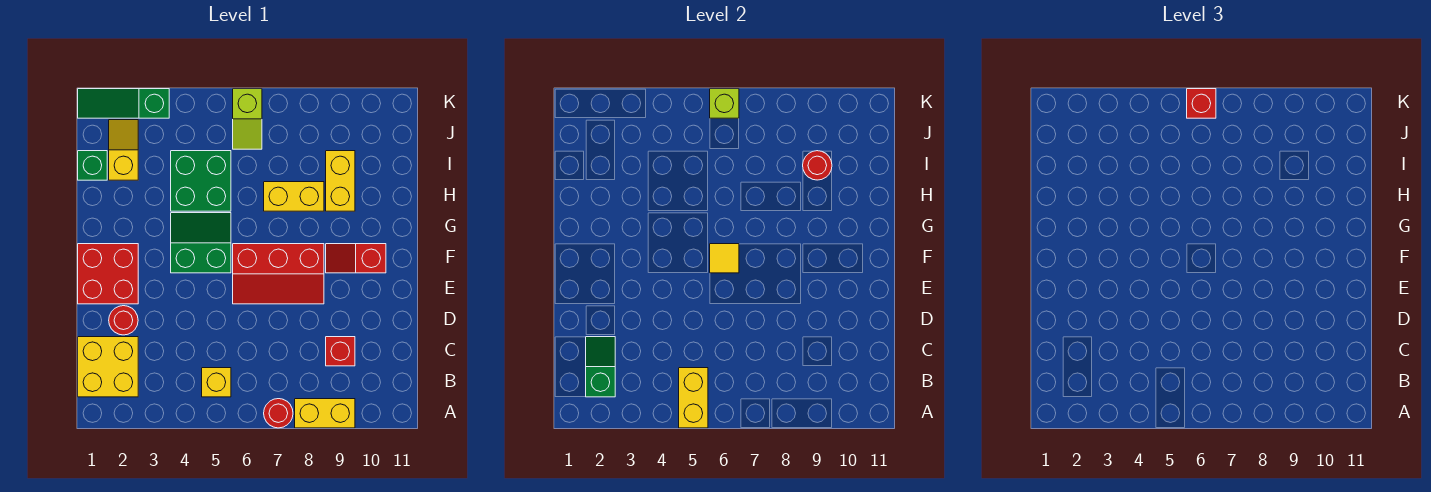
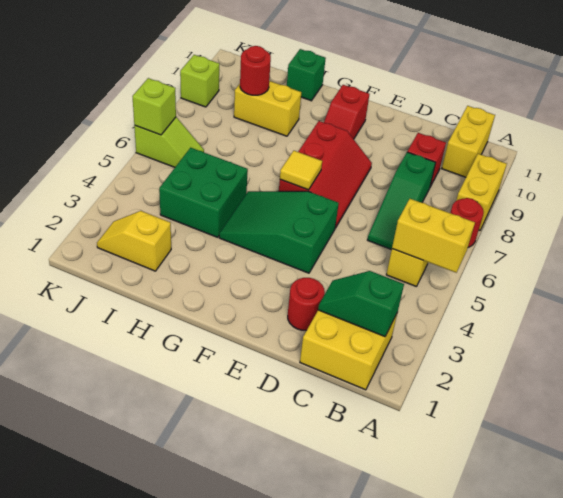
red brick E1:F2 level 1 -> none
green slope F4:G5 level 1 top F -> green slope E4:G5 level 1 top E
yellow brick H7:H8 level 1 -> yellow brick B10:B11 level 1
green brick I1 level 1 -> green brick H11 level 1
green slope K1:K3 level 1 top 3 -> green slope C6:C8 level 1 top 8
red brick K6 level 3 -> none
none -> lime brick K9 level 1

